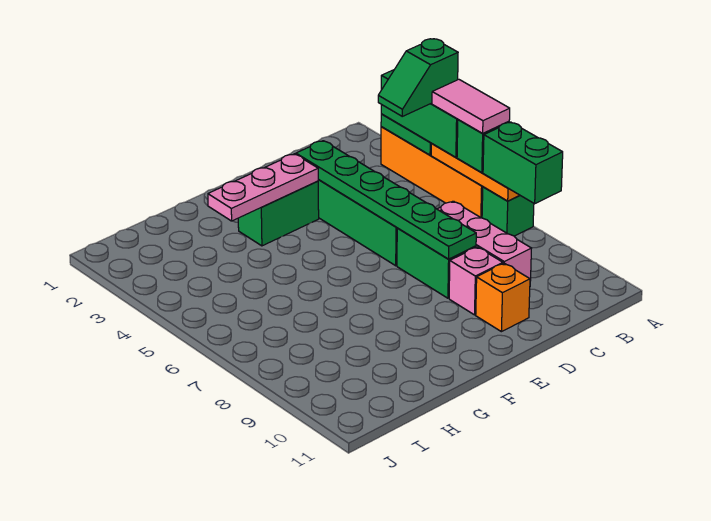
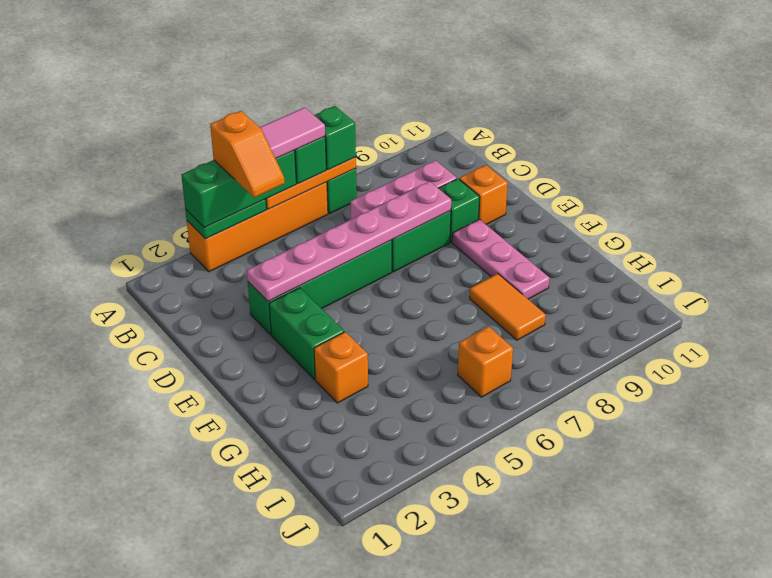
green slope A4:B4 level 4 top A -> orange slope A4:B4 level 4 top A
green brick A7:A8 level 3 -> green brick A7 level 3
green plate D3:D8 level 2 -> pink plate D3:D8 level 2
pink brick D9 level 1 -> green brick D9 level 1
pink plate E3:G3 level 2 -> pink plate E9:G9 level 1
none -> orange brick G3 level 1
none -> orange tile G8:H8 level 1
none -> orange brick I6 level 1

